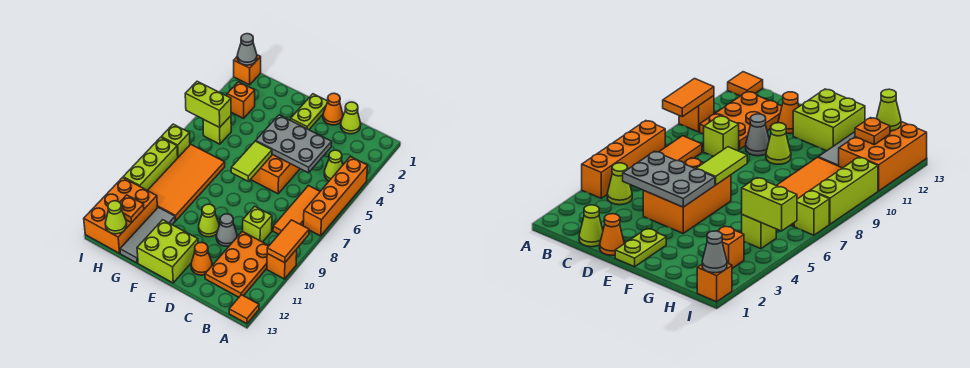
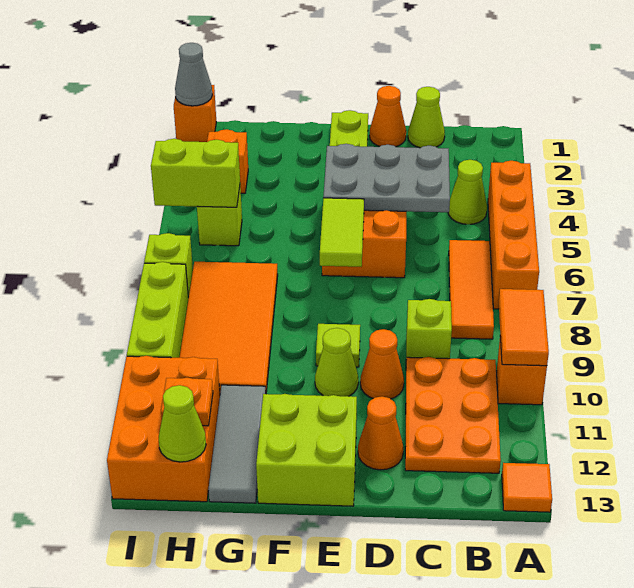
grey cone D10 level 1 -> orange cone D10 level 1
none -> lime tile E9 level 1

